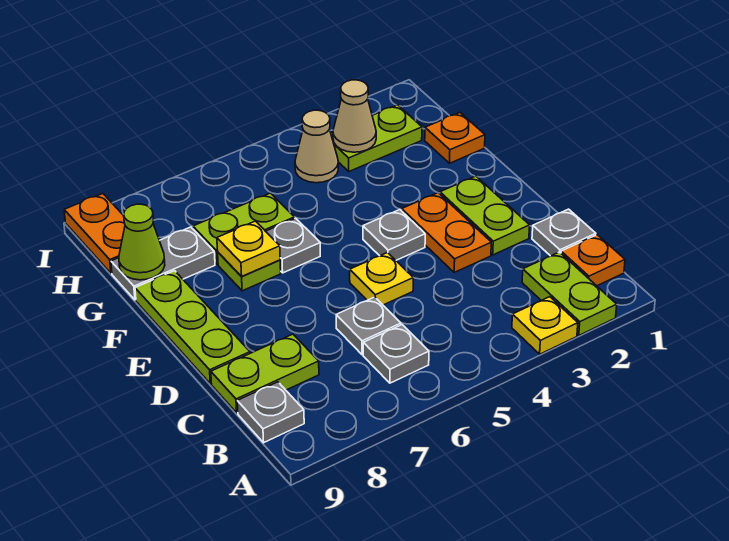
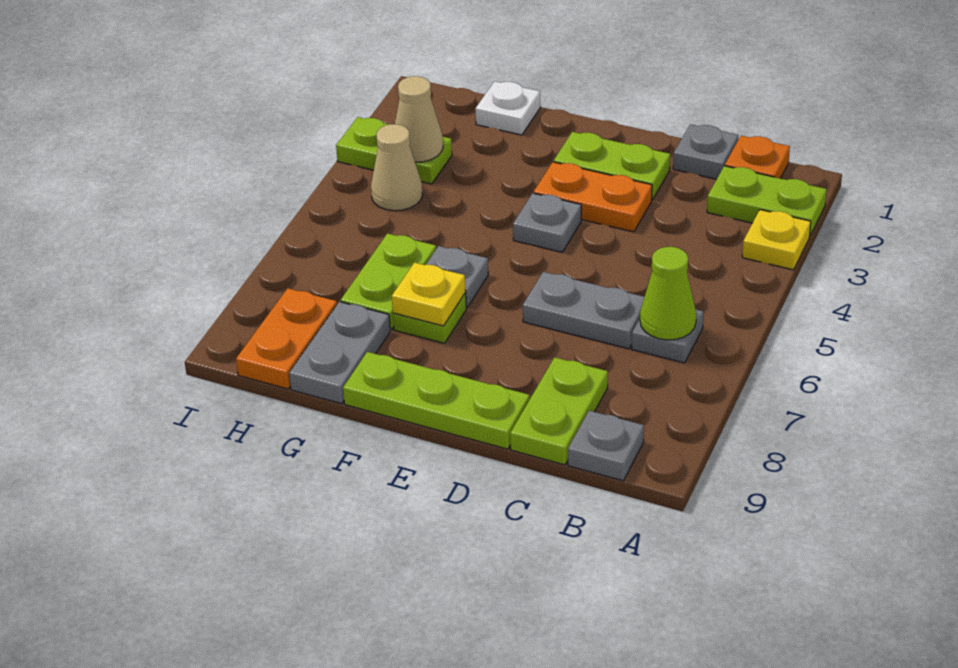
grey plate C6 level 1 -> grey plate C6:D6 level 1
yellow plate D5 level 1 -> none
orange plate G1 level 1 -> white plate G1 level 1
lime cone G9 level 2 -> lime cone B6 level 2
lime plate H2:H3 level 1 -> lime plate H3:I3 level 1
orange plate H9:I9 level 1 -> orange plate H8:H9 level 1

